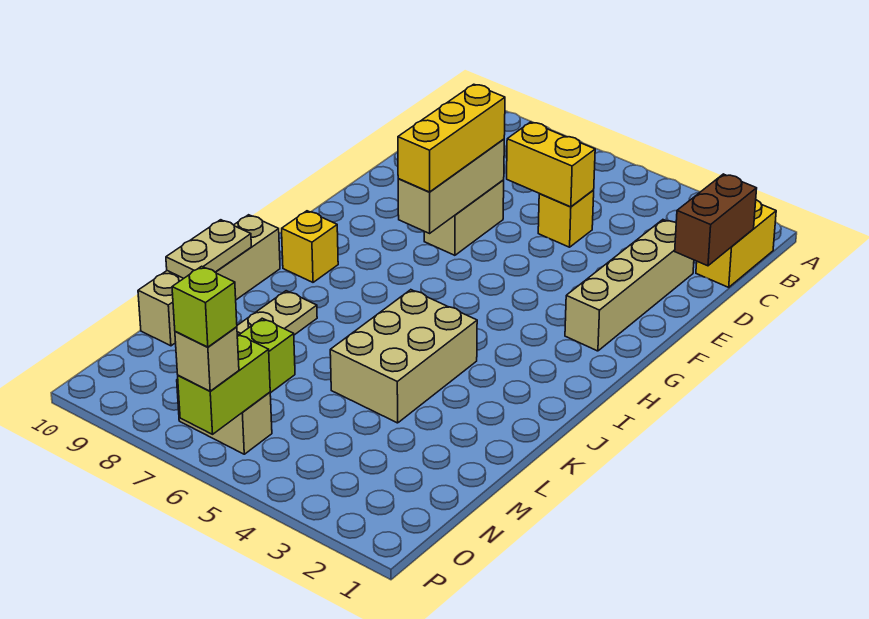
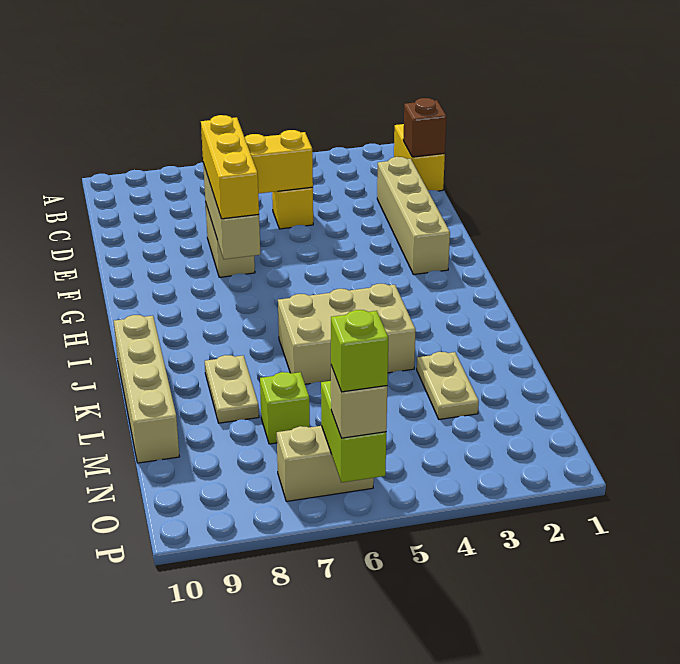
brown brick C1:D1 level 2 -> brown brick C1 level 2
yellow brick I9 level 1 -> none
tan brick J4:L5 level 1 -> tan brick J4:K6 level 1
tan plate K10:L10 level 2 -> tan plate L3:M3 level 1

